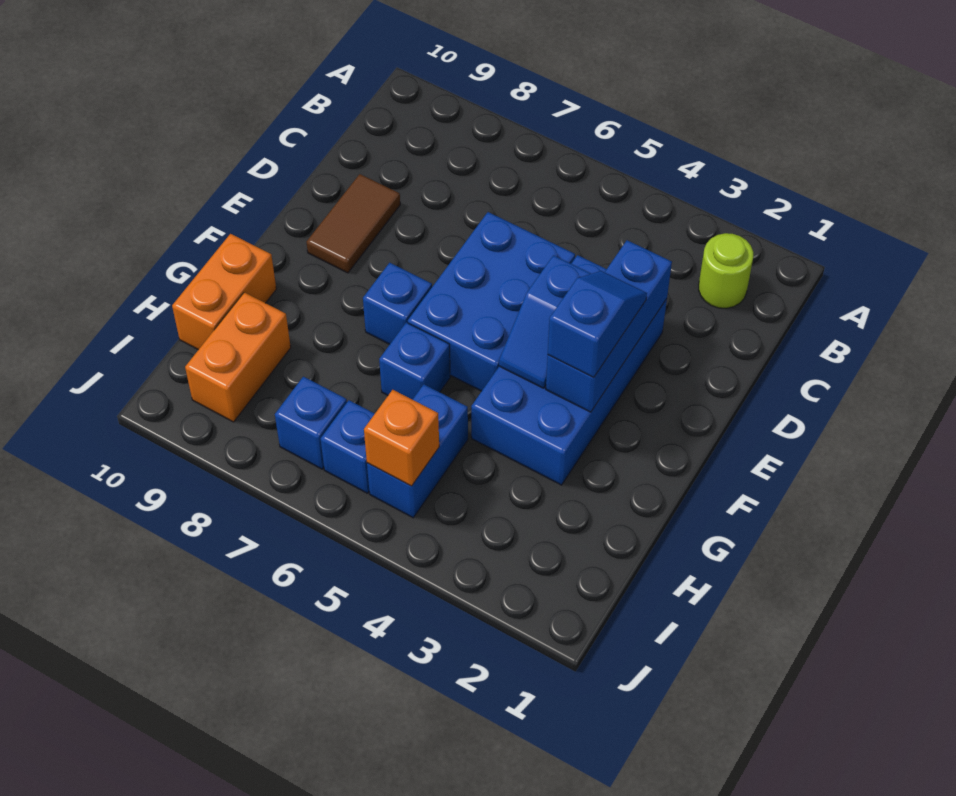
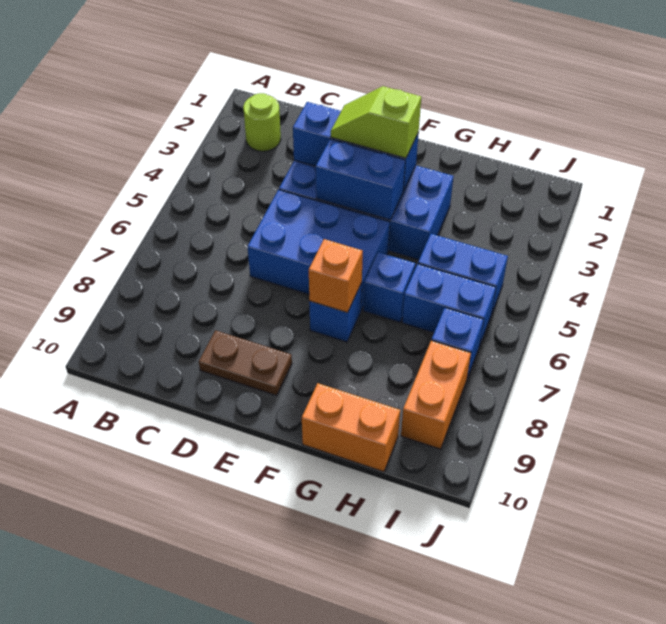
brown tile D9:E9 level 1 -> brown plate D9:E9 level 1
blue slope E3:F3 level 3 top F -> lime slope E3:F3 level 3 top F
blue slope E4:F4 level 2 top E -> blue brick E4:F4 level 2
orange brick H9:I9 level 1 -> orange brick I8:I9 level 1
orange brick I5 level 2 -> orange brick F7 level 2
blue brick I6 level 1 -> blue brick H6:I6 level 1

